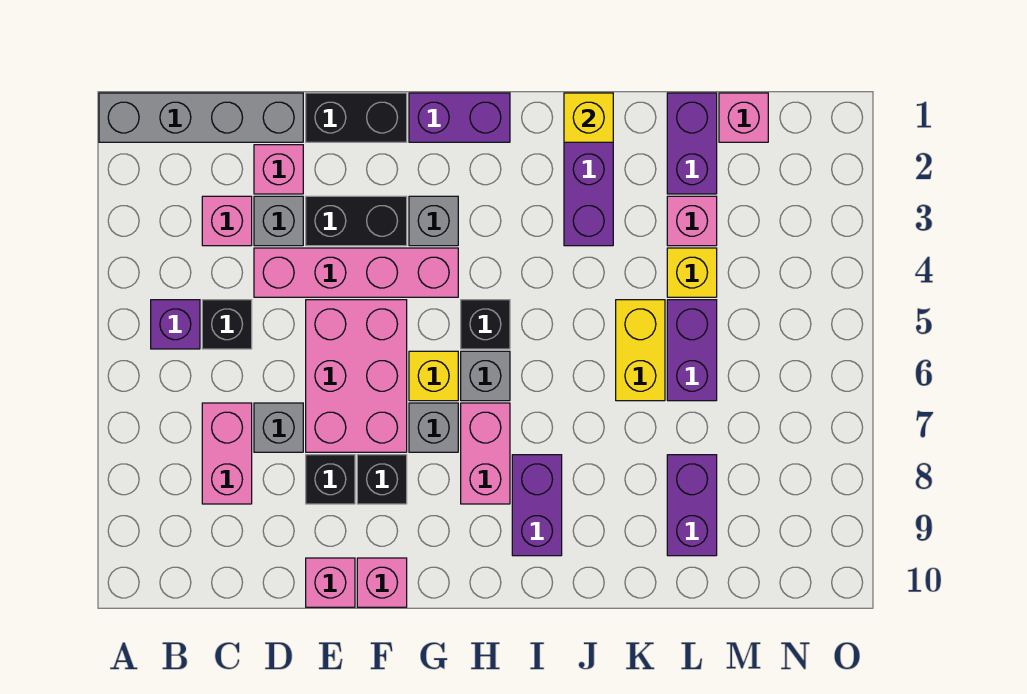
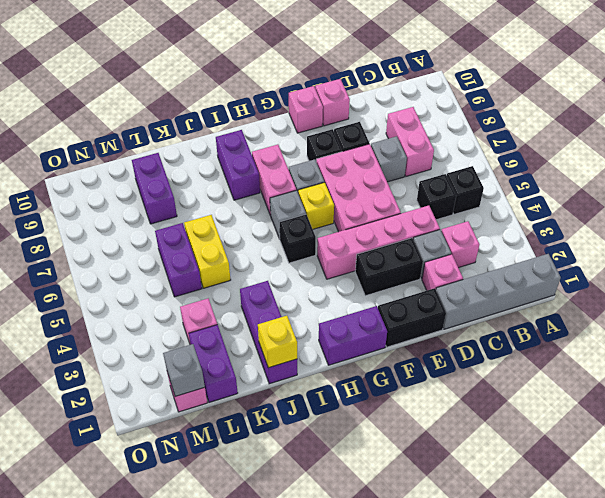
purple brick B5 level 1 -> black brick B5 level 1
grey brick G3 level 1 -> grey brick M1 level 2
yellow brick L4 level 1 -> none

